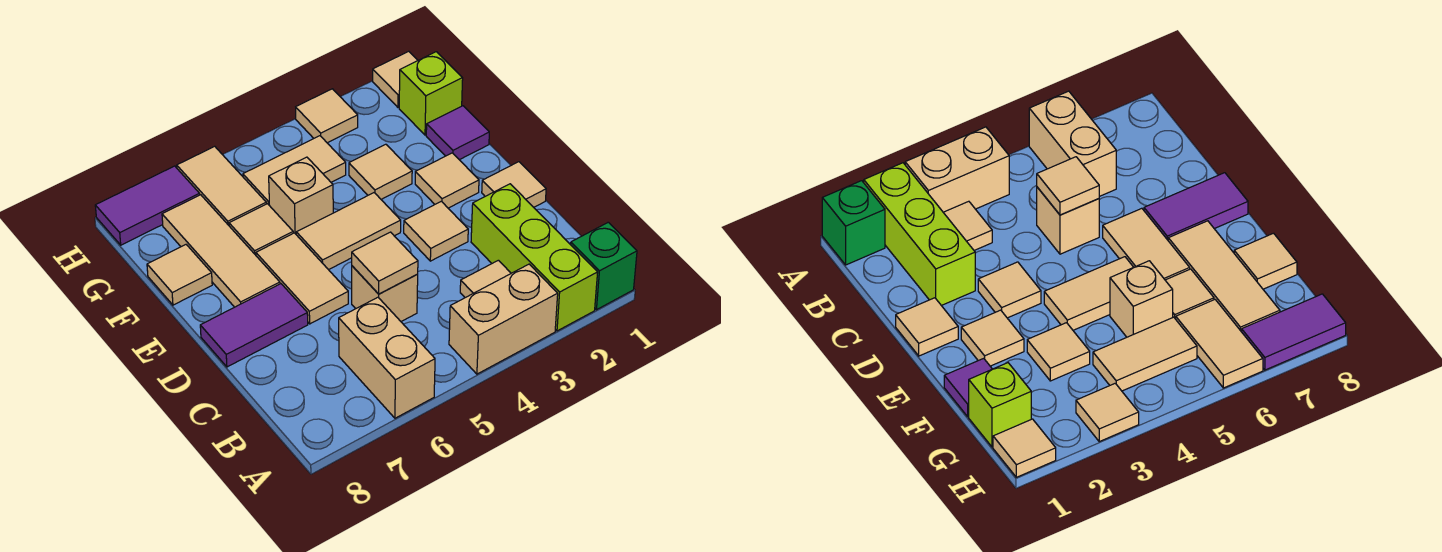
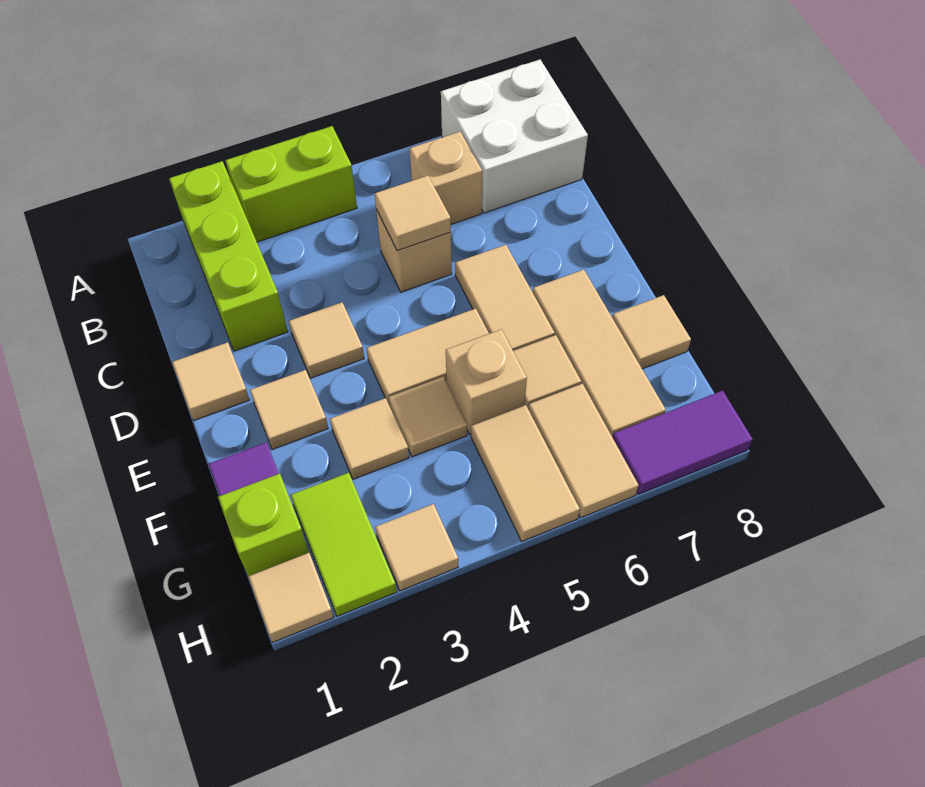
green brick A1 level 1 -> none
tan brick A3:A4 level 1 -> lime brick A3:A4 level 1
tan brick A6:B6 level 1 -> tan brick B6 level 1
none -> white brick A7:B8 level 1
tan tile B3 level 1 -> tan tile F4 level 1
purple tile D7:D8 level 1 -> none
none -> lime tile G2:H2 level 1
tan tile G4:G5 level 1 -> tan tile G5:H5 level 1

